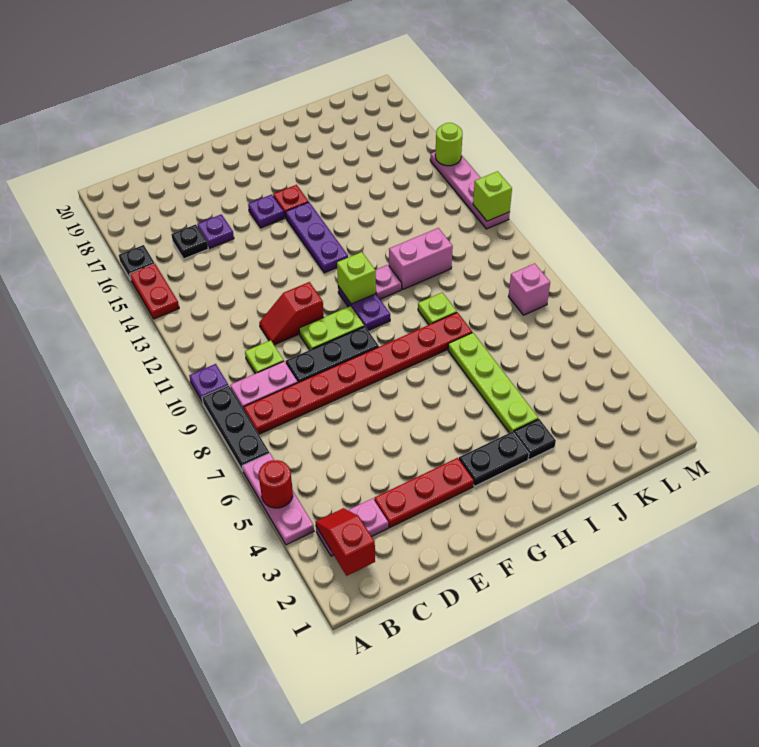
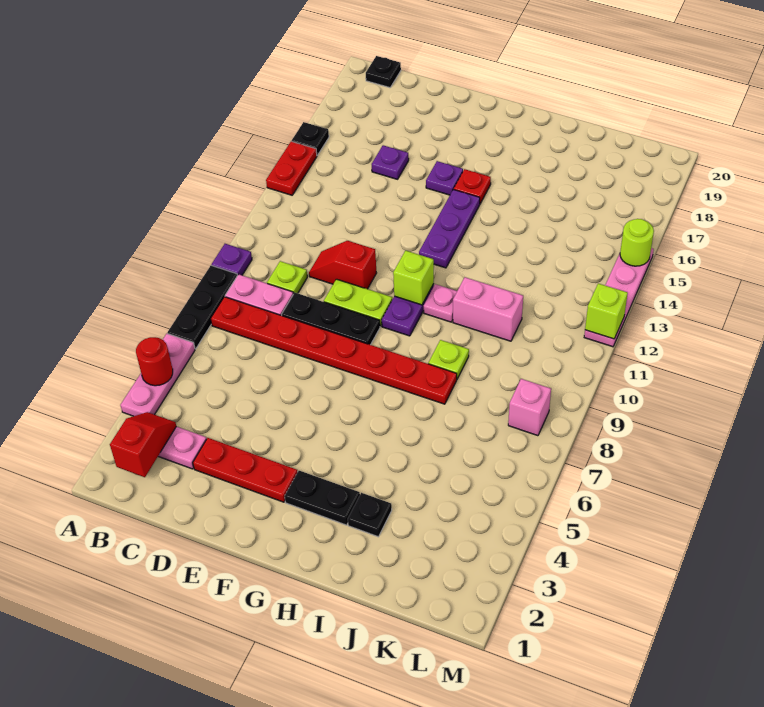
black plate C16 level 1 -> black plate B20 level 1
lime plate I4:I7 level 1 -> none

